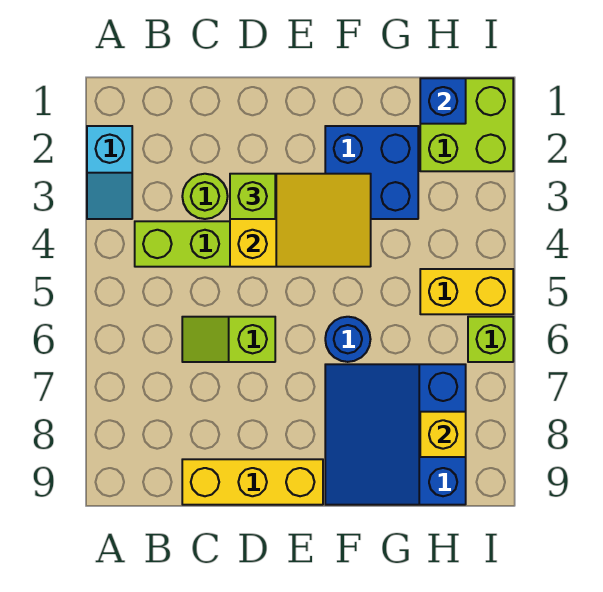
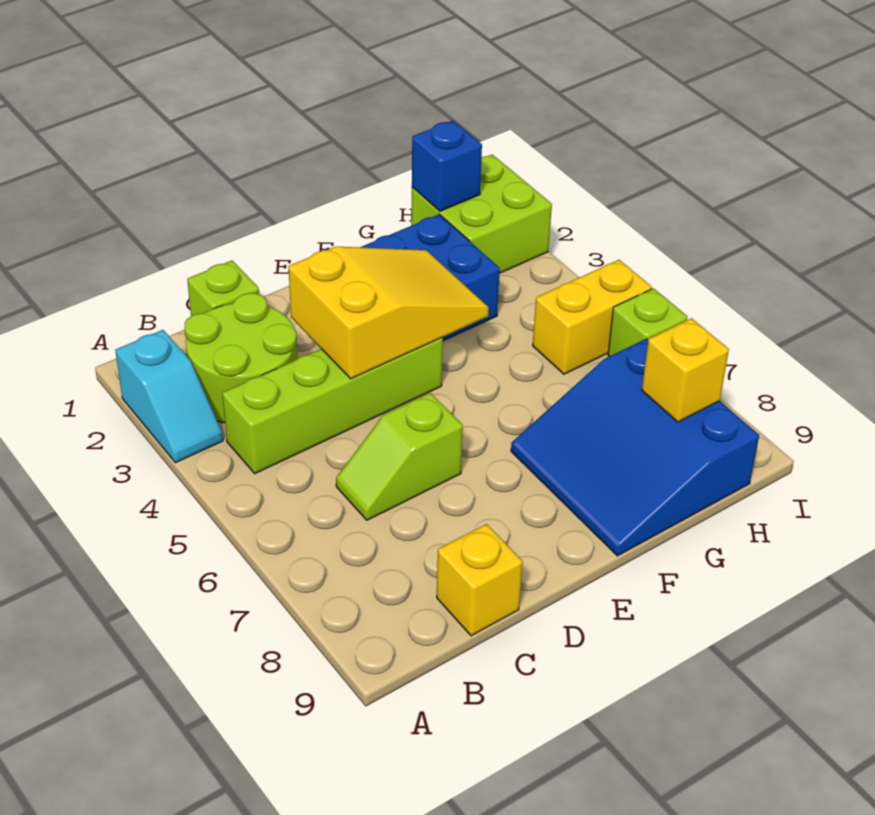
lime round brick C3 level 1 -> lime round brick B2:C3 level 1
yellow brick C9:E9 level 1 -> yellow brick C9 level 1
lime brick D3 level 3 -> lime brick C1 level 1
blue round brick F6 level 1 -> none

